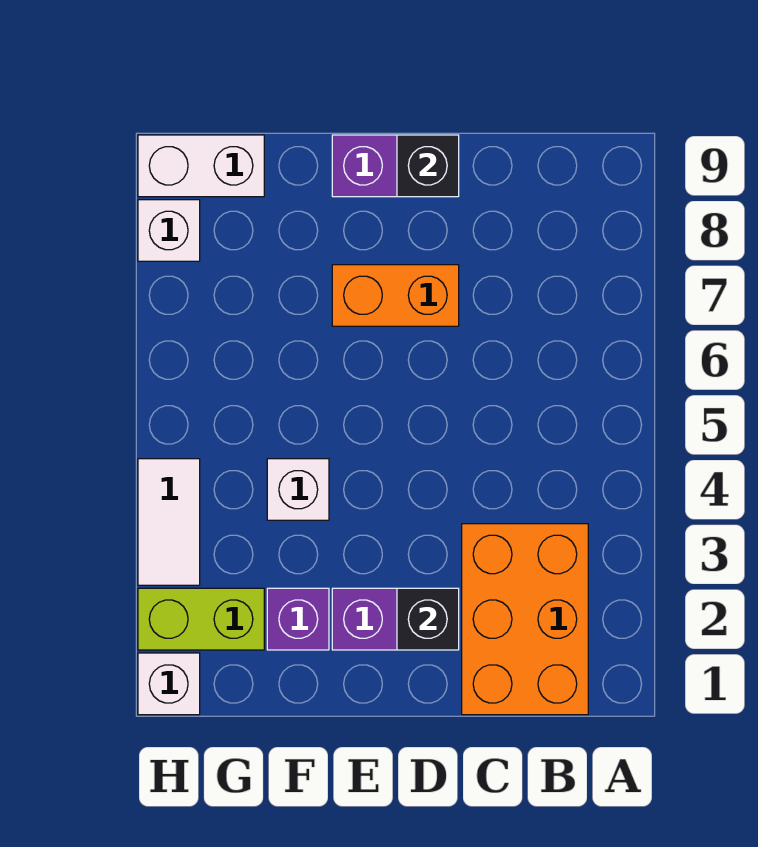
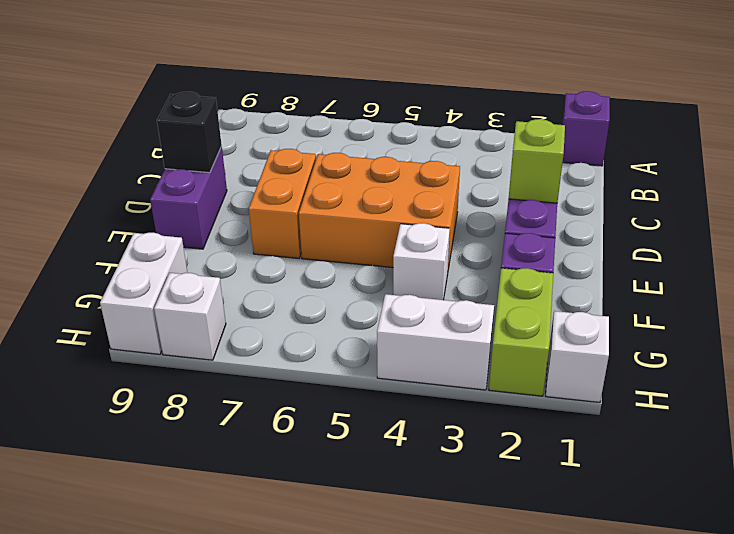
none -> purple brick A1 level 1
orange brick B1:C3 level 1 -> orange brick D4:E6 level 1
black brick D2 level 2 -> lime brick D2 level 2
white tile H3:H4 level 1 -> white brick H3:H4 level 1

